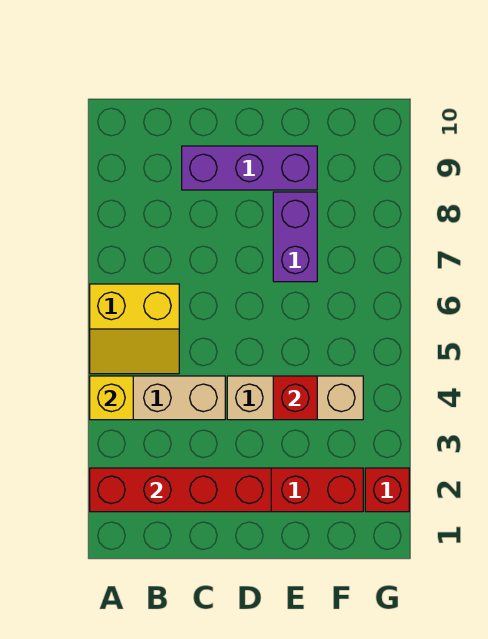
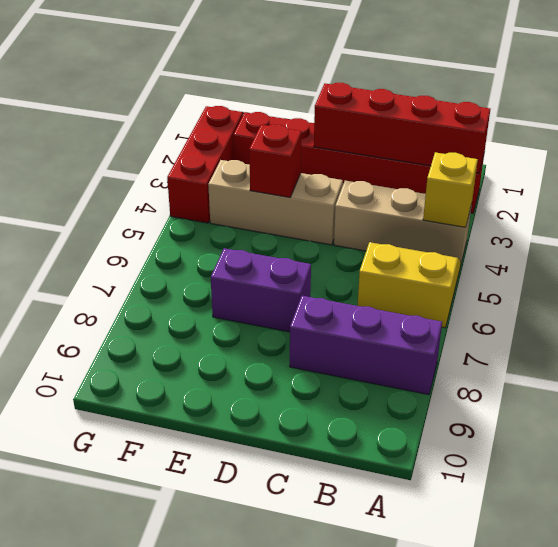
purple brick C9:E9 level 1 -> purple brick A8:C8 level 1
purple brick E7:E8 level 1 -> purple brick D7:E7 level 1
red brick G2 level 1 -> red brick G2:G4 level 1

